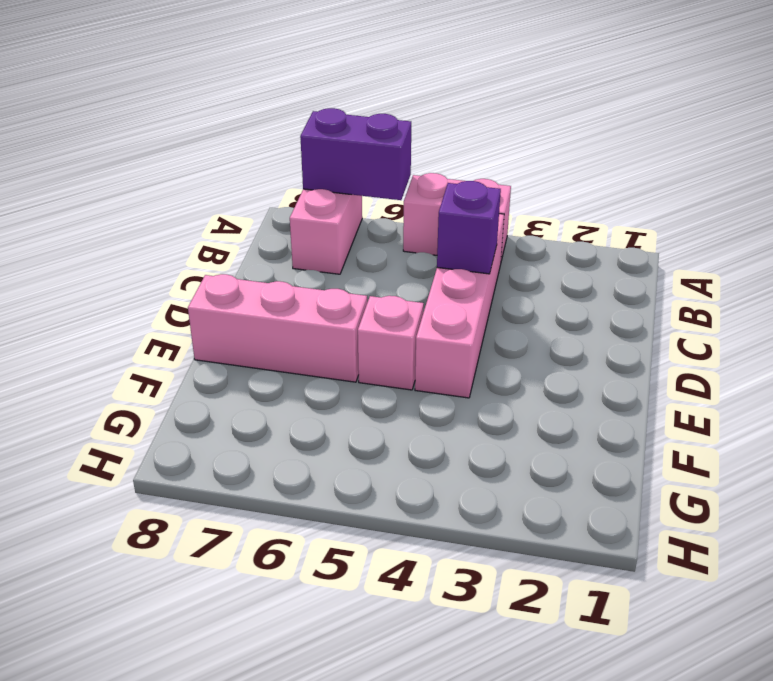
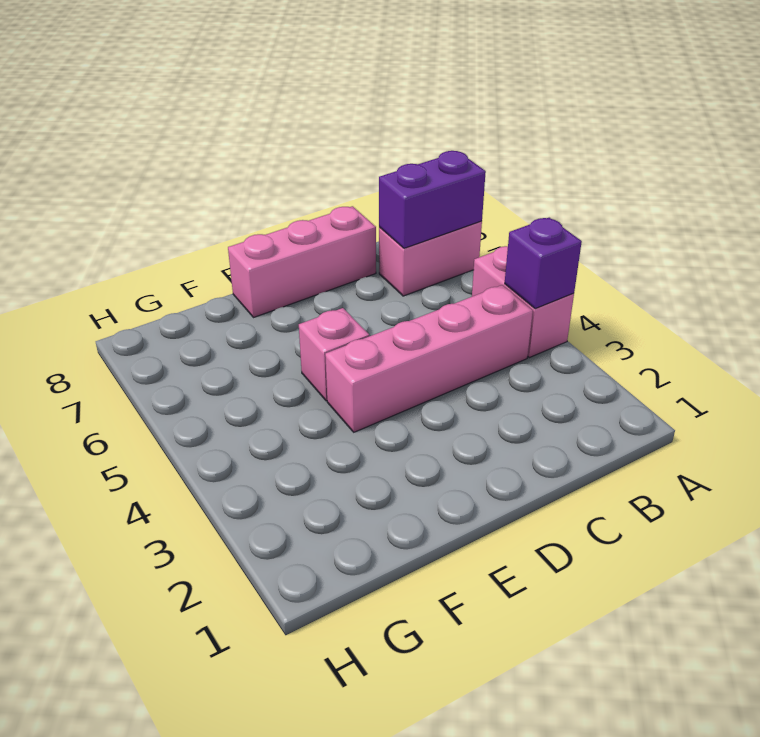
purple brick A6:A7 level 2 -> purple brick A7:B7 level 2
purple brick C4 level 2 -> purple brick A4 level 2
pink brick E6:E8 level 1 -> pink brick C8:E8 level 1

